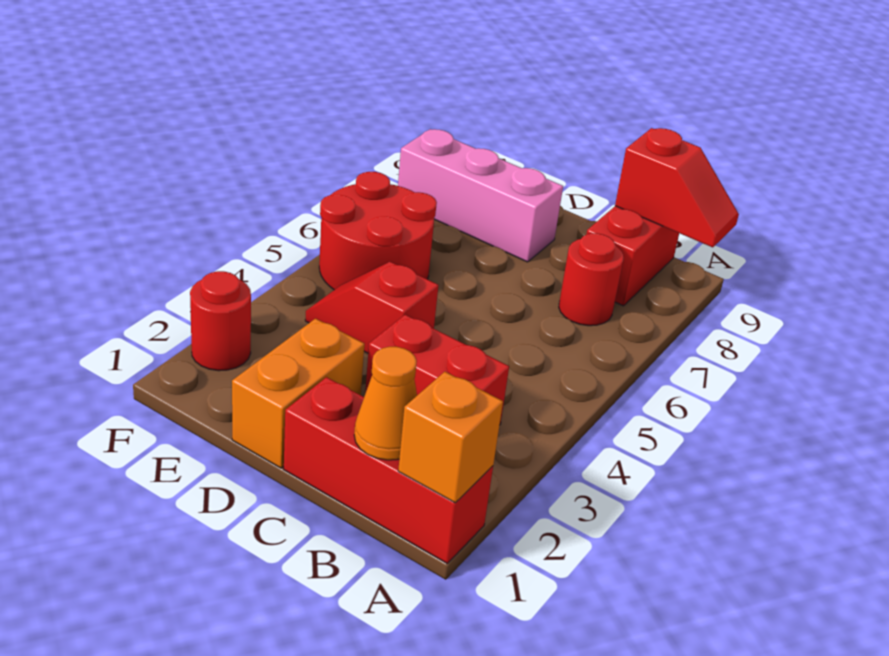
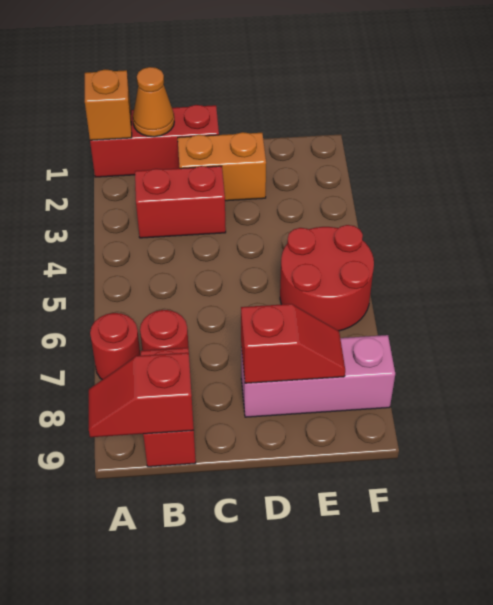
orange brick D1:D2 level 1 -> orange brick C2:D2 level 1
red slope D4:E4 level 1 top D -> red slope D8:E8 level 2 top D
red round brick F2 level 1 -> red round brick A7 level 1

